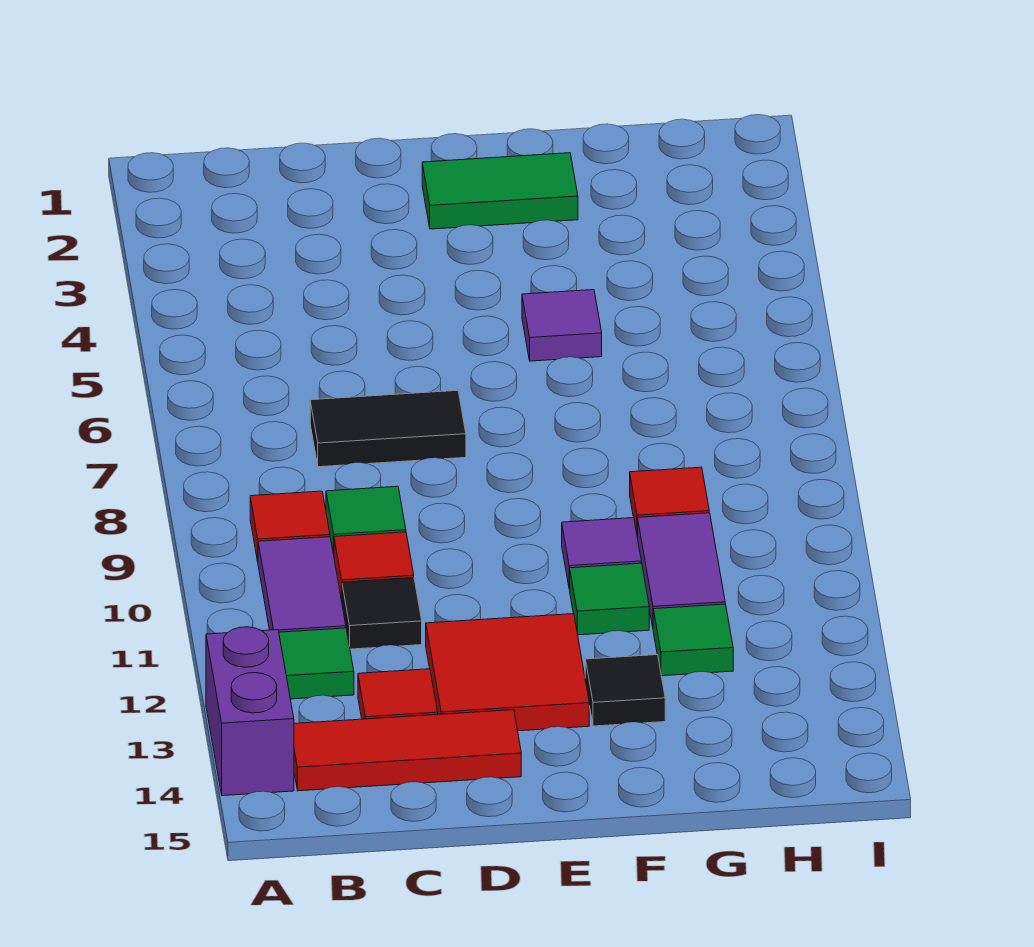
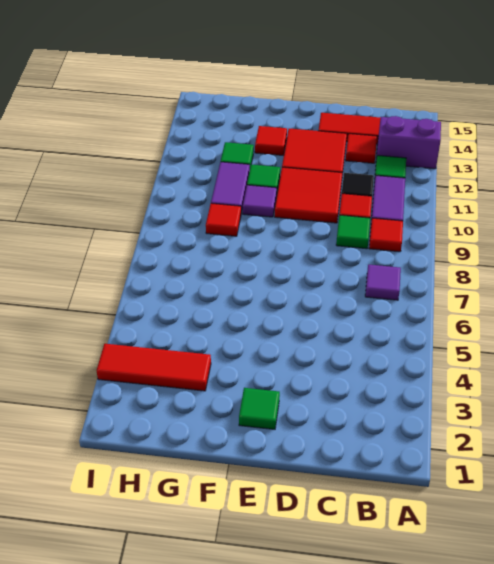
purple brick A13:A14 level 1 -> purple brick A13:B13 level 1
black tile C7:D7 level 1 -> none
none -> red tile D10:E11 level 1
green tile E2:F2 level 1 -> green tile E2 level 1
purple tile F5 level 1 -> purple tile B7 level 1
black tile F13 level 1 -> red tile F13 level 1
none -> red tile G3:I3 level 1

